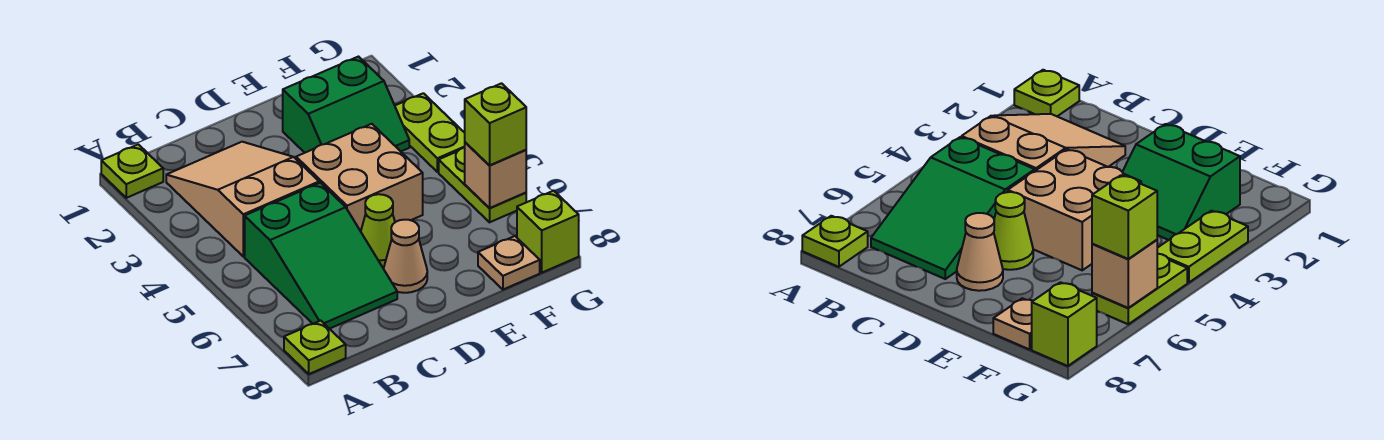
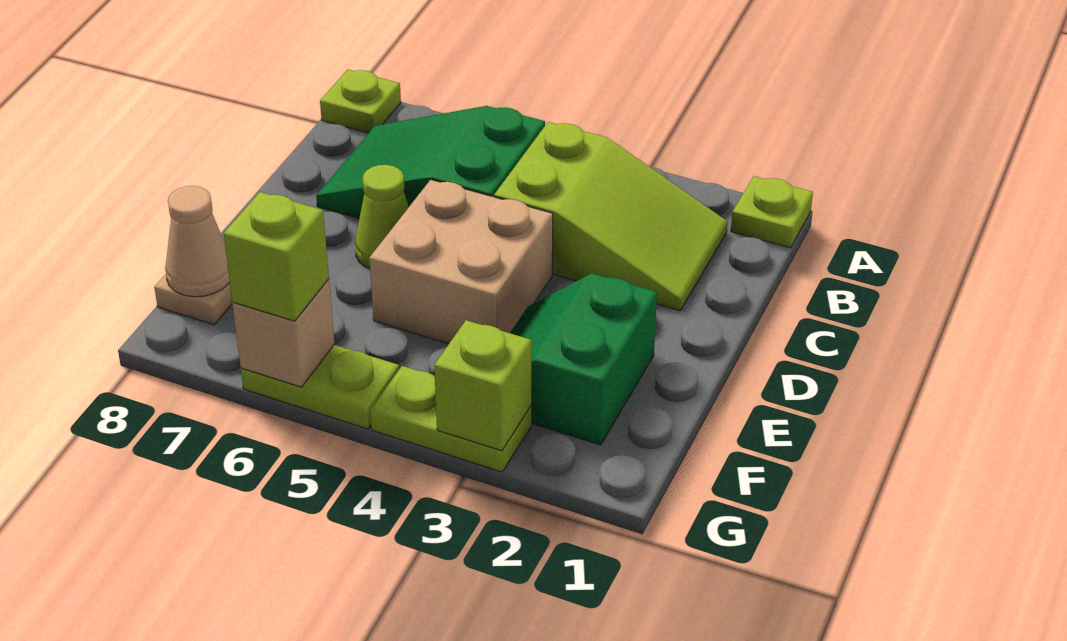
tan slope B2:C4 level 1 top 4 -> lime slope B2:C4 level 1 top 4
tan cone D7 level 1 -> tan cone F8 level 2
lime brick G8 level 1 -> lime brick G3 level 2

